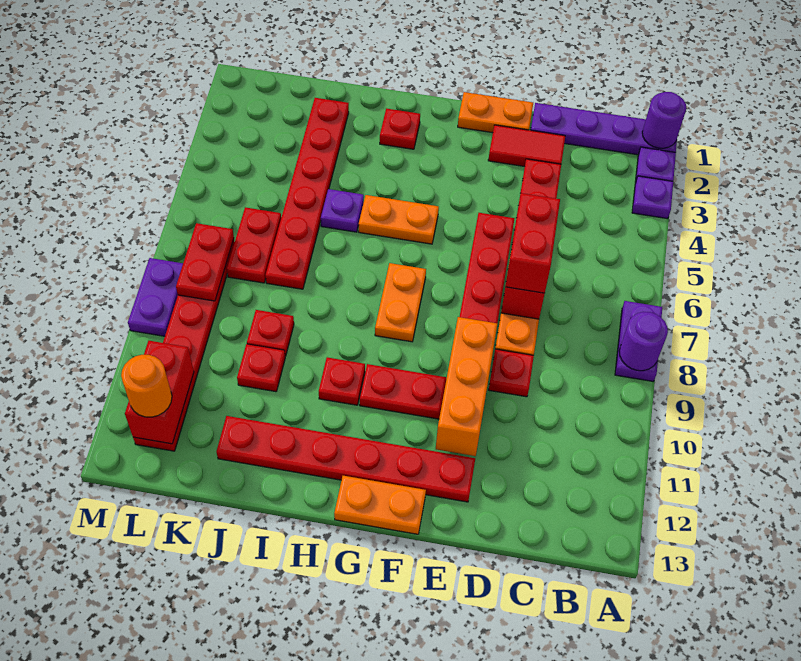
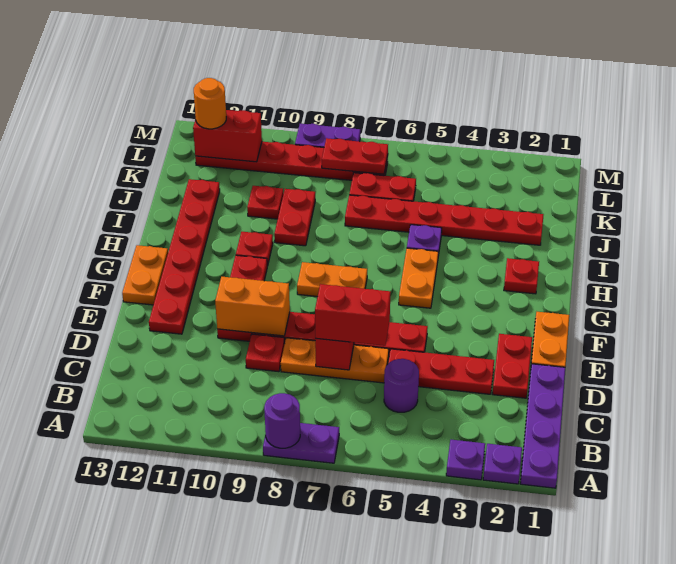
purple round brick A1 level 2 -> purple round brick C5 level 1
red tile D2:E2 level 1 -> red plate D2:E2 level 1
orange brick E9:E11 level 2 -> orange brick E9:E10 level 2
red plate J9 level 1 -> red plate I9:J9 level 1

